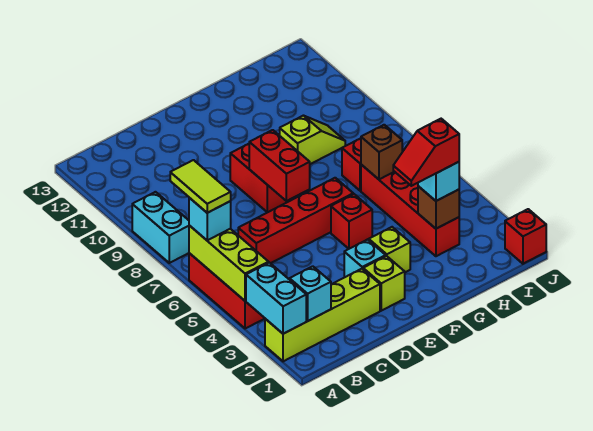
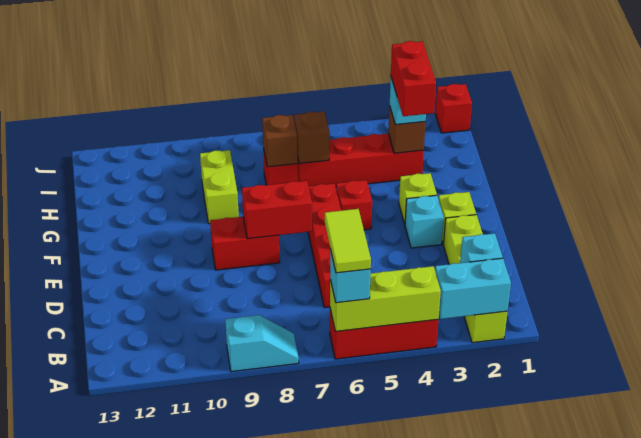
lime tile A6:A7 level 4 -> lime tile A6:B6 level 4
cyan brick A8:A9 level 1 -> cyan slope A8:A9 level 1 top 9
red slope G3:H3 level 4 top H -> red brick G3:H3 level 4
lime slope G9:H9 level 1 top G -> lime brick G9:H9 level 1
none -> brown brick H7 level 2

